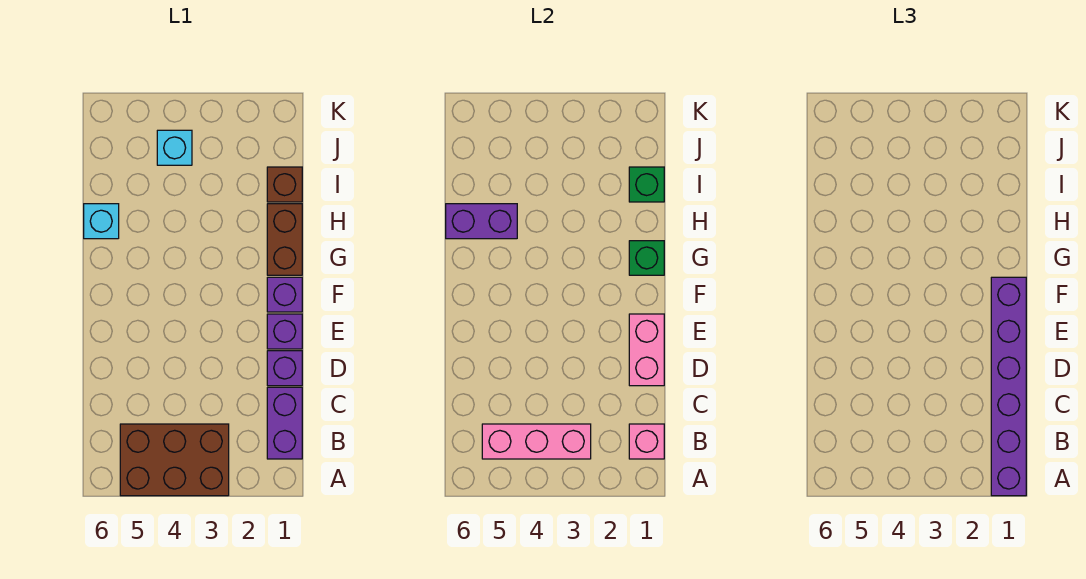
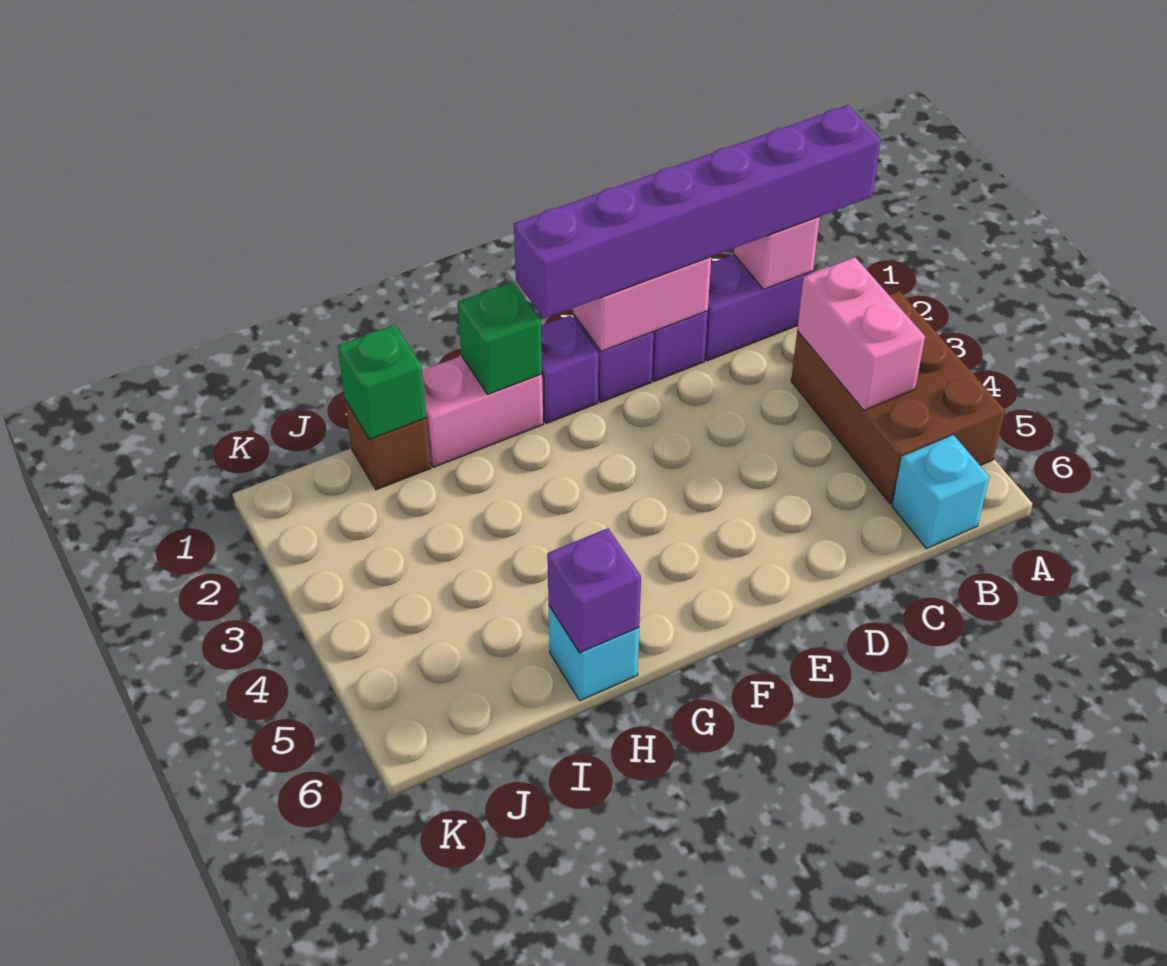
pink brick B3:B5 level 2 -> pink brick B3:B4 level 2
brown brick G1:H1 level 1 -> pink brick G1:H1 level 1
purple brick H5:H6 level 2 -> purple brick H6 level 2
cyan brick J4 level 1 -> cyan brick B6 level 1

